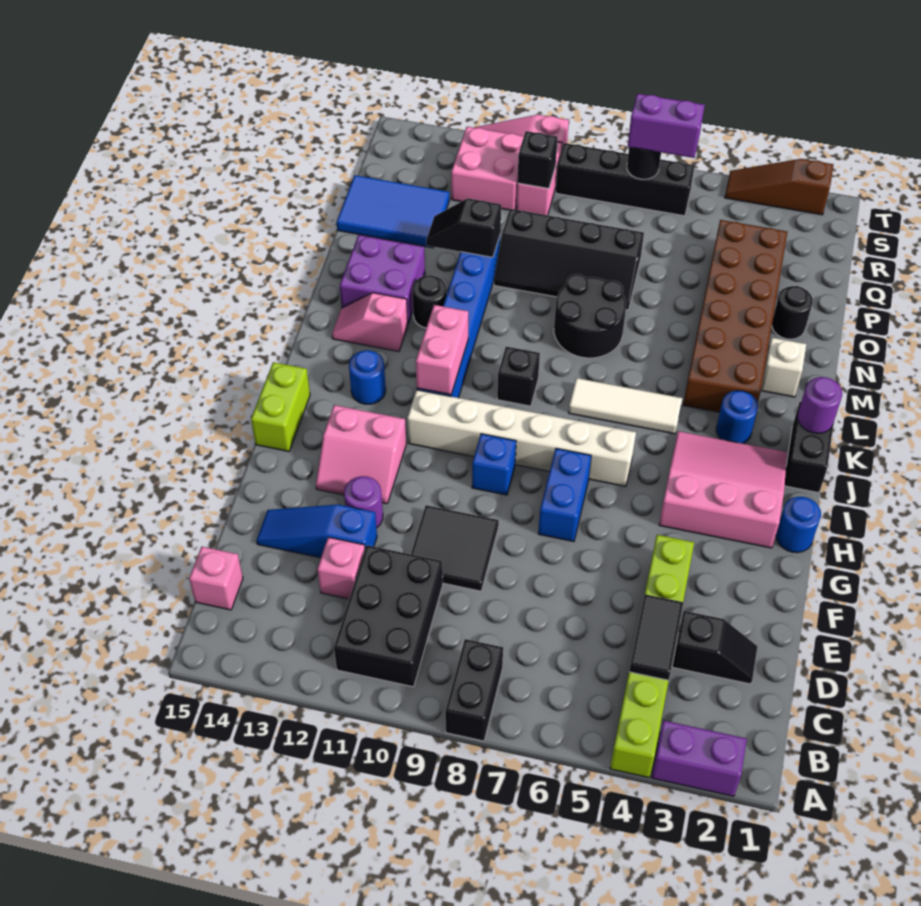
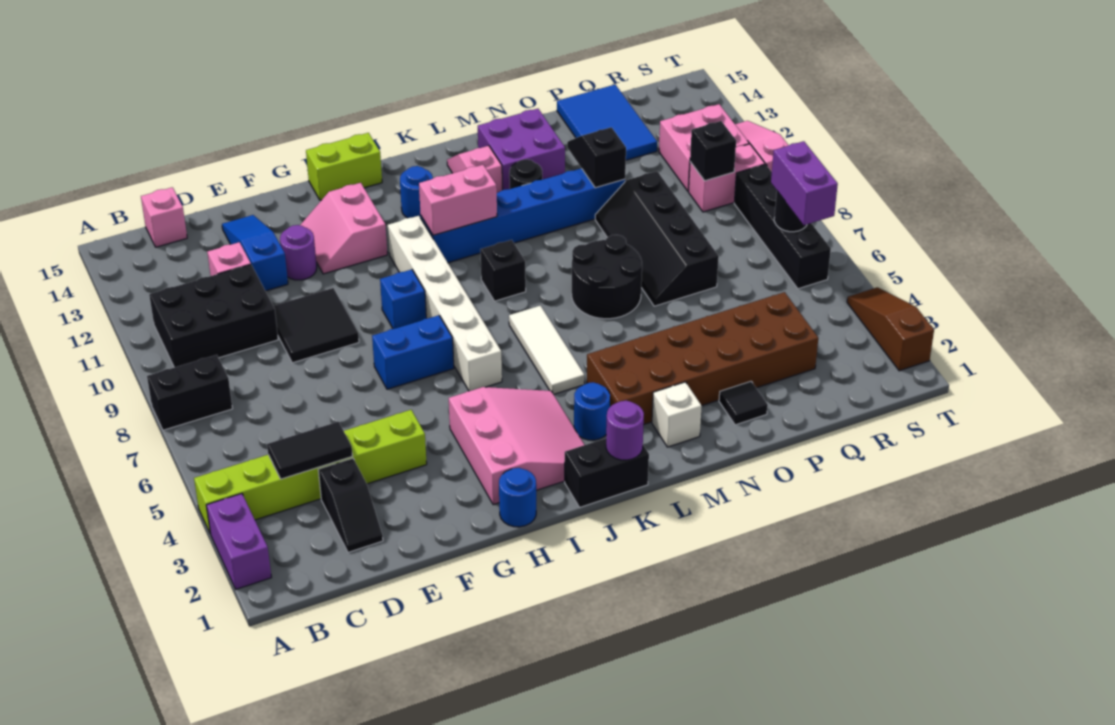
black round brick O2 level 1 -> black tile O2 level 1

